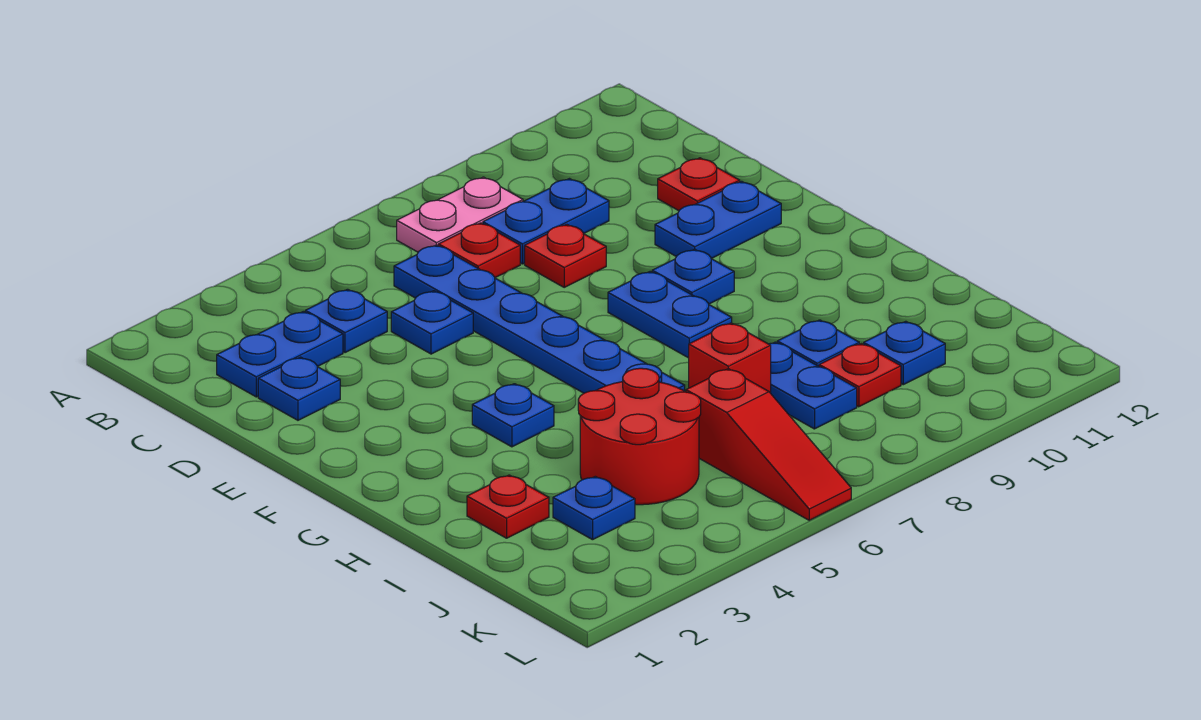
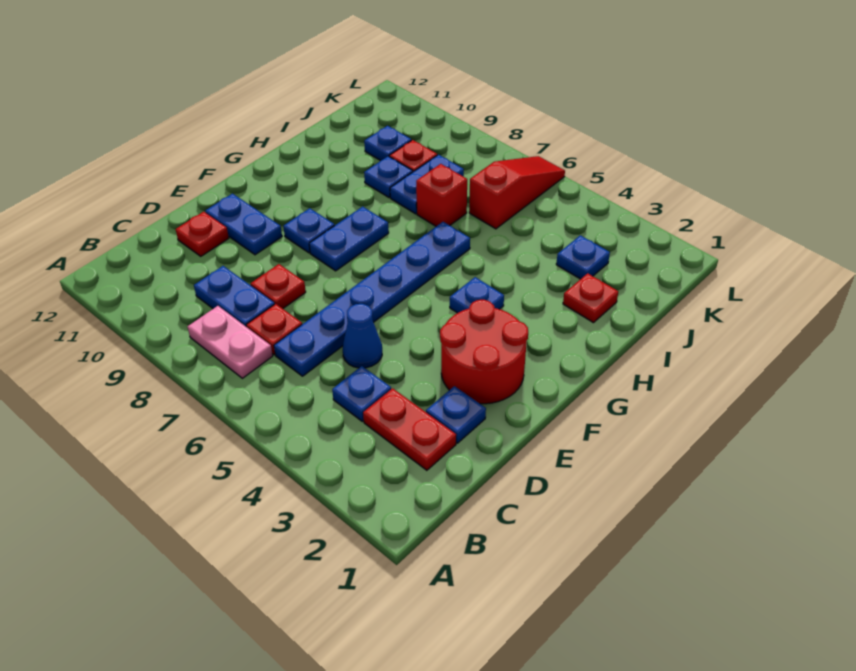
blue plate C2:C3 level 1 -> red plate C2:C3 level 1
blue plate D5 level 1 -> blue cone D5 level 1
red round brick I4:J5 level 1 -> red round brick E2:F3 level 1

